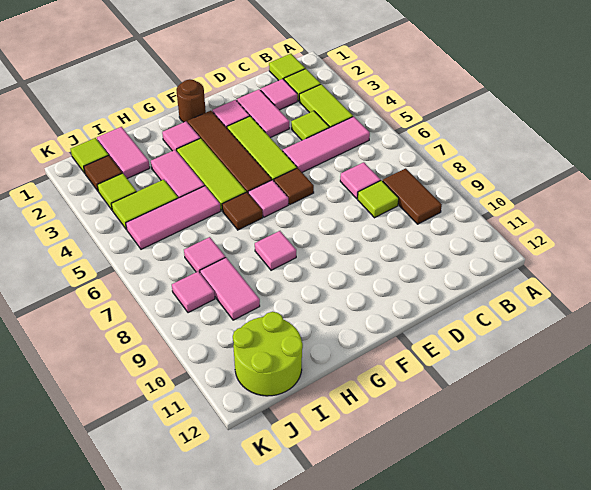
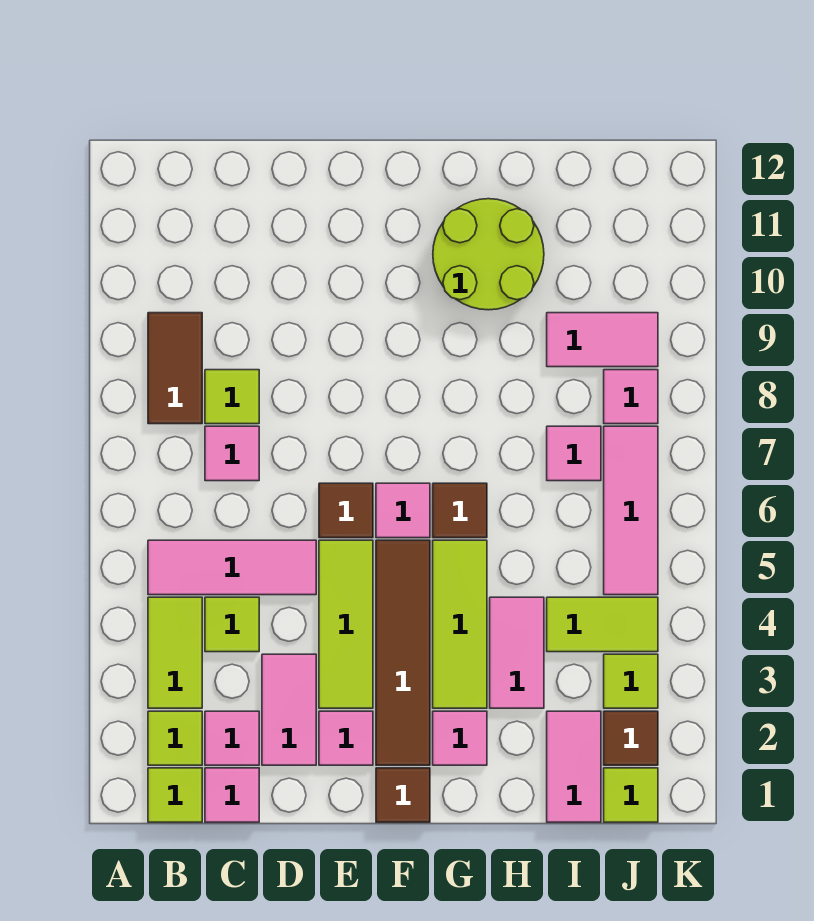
brown round brick F1 level 1 -> brown tile F1 level 1
pink tile G8 level 1 -> pink tile C1 level 1
pink tile H5:J5 level 1 -> pink tile J5:J7 level 1
pink tile I8:I9 level 1 -> pink tile I9:J9 level 1
lime round brick I11:J12 level 1 -> lime round brick G10:H11 level 1

